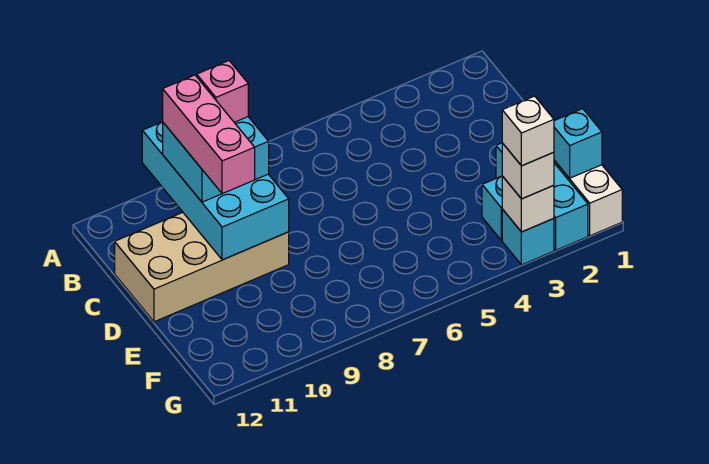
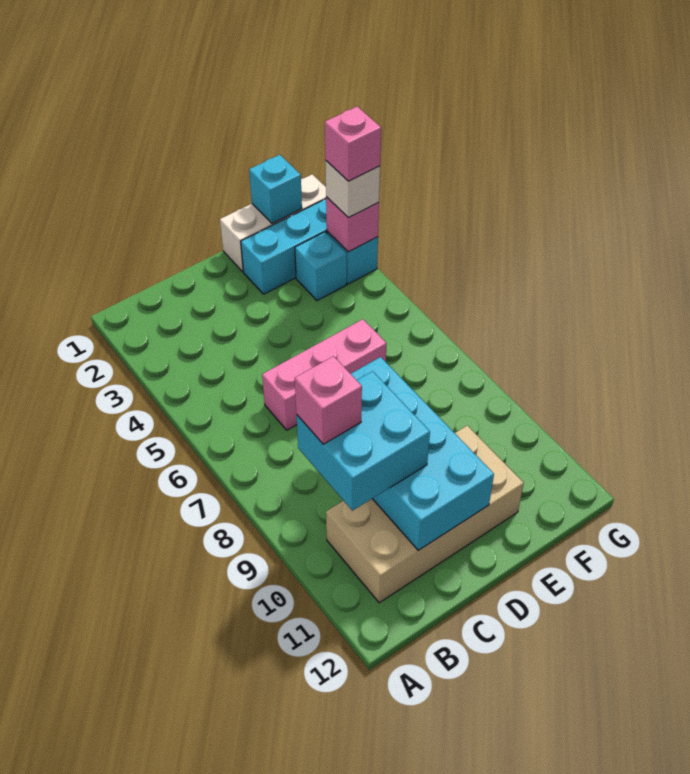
cyan brick A9:D10 level 2 -> cyan brick C8:D11 level 2
pink brick B10:D10 level 4 -> pink brick C6:E6 level 1
tan brick C9:D12 level 1 -> tan brick B10:E11 level 1
white brick G3 level 2 -> pink brick G3 level 2
white brick G3 level 4 -> pink brick G3 level 4

